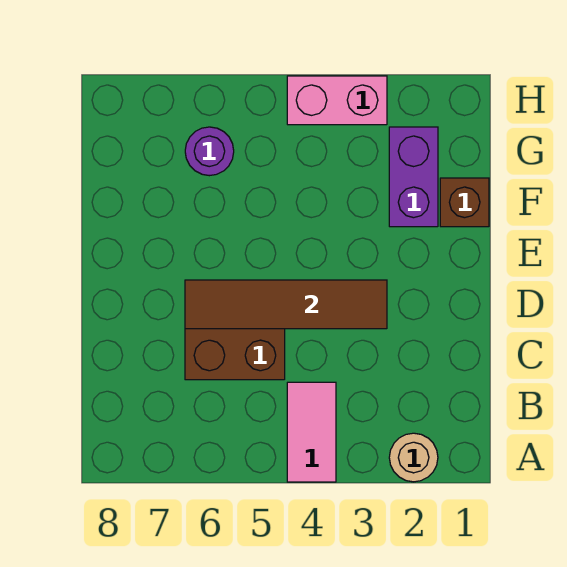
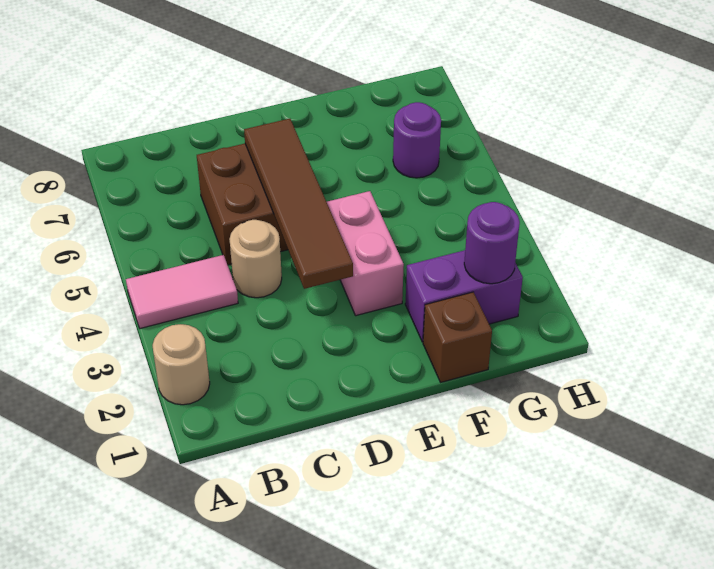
none -> tan round brick C4 level 1
none -> purple round brick G2 level 2
pink brick H3:H4 level 1 -> pink brick E3:E4 level 1

